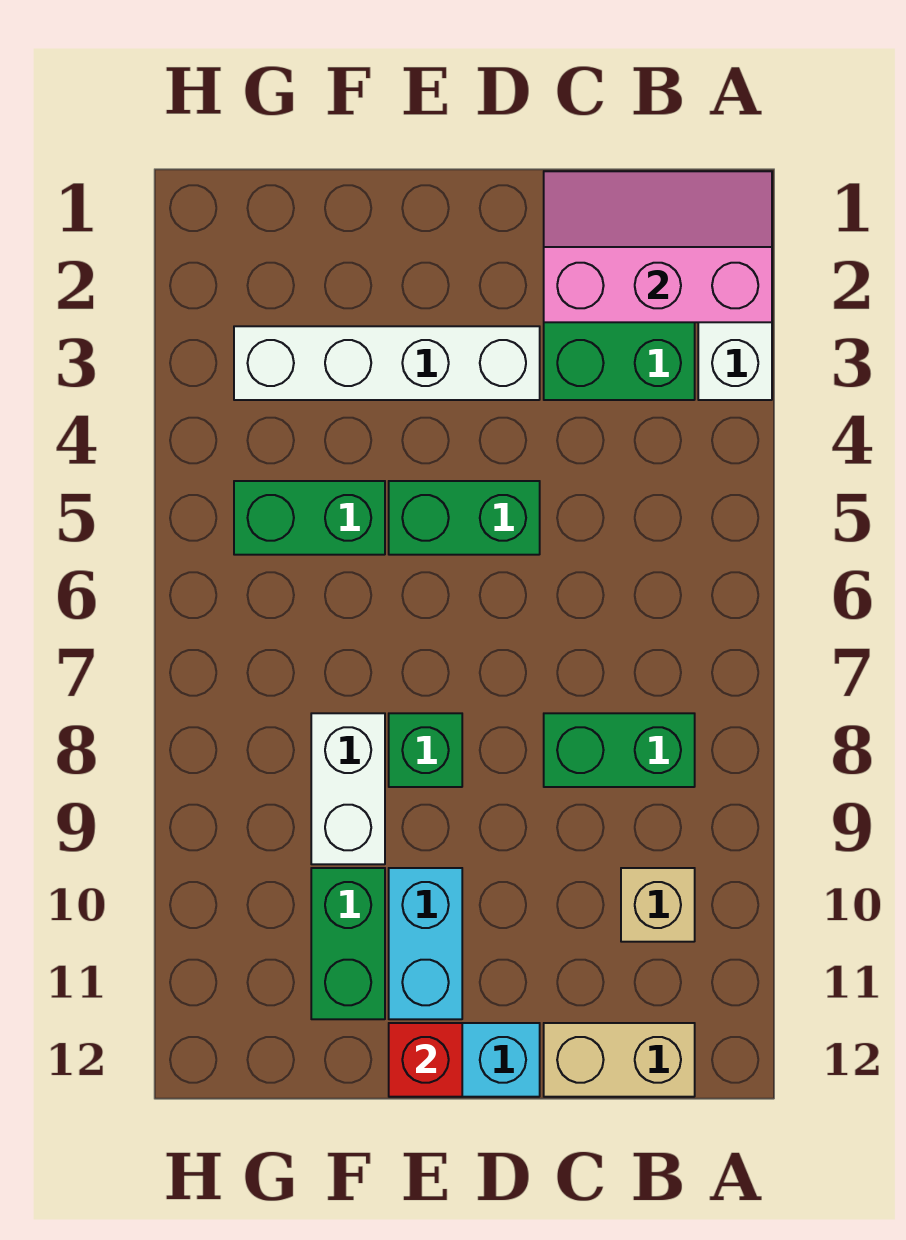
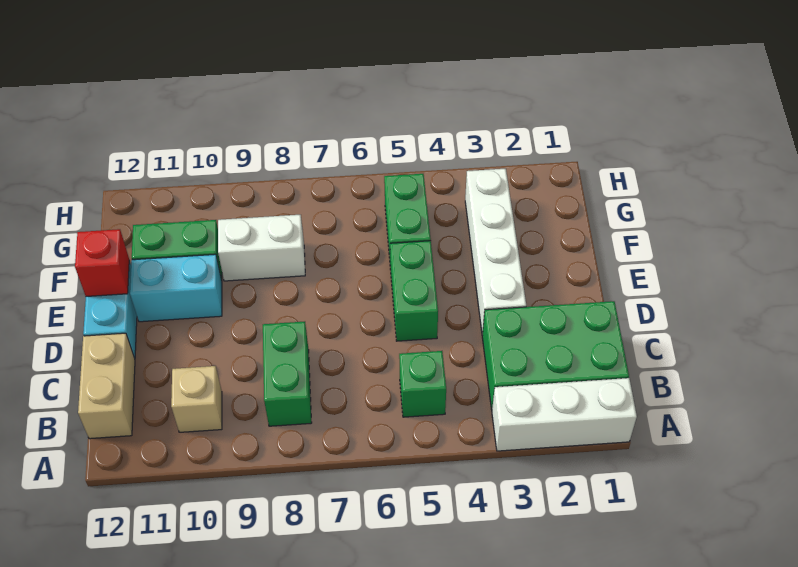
pink slope A1:C2 level 2 top 2 -> none
green brick E8 level 1 -> green brick B5 level 1

